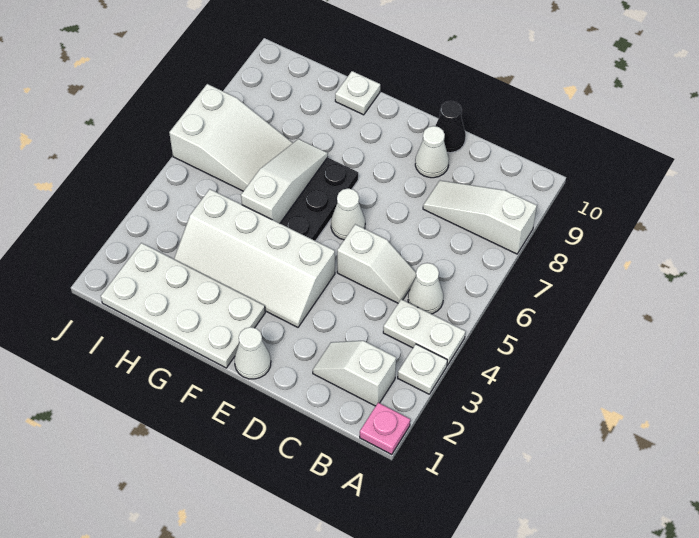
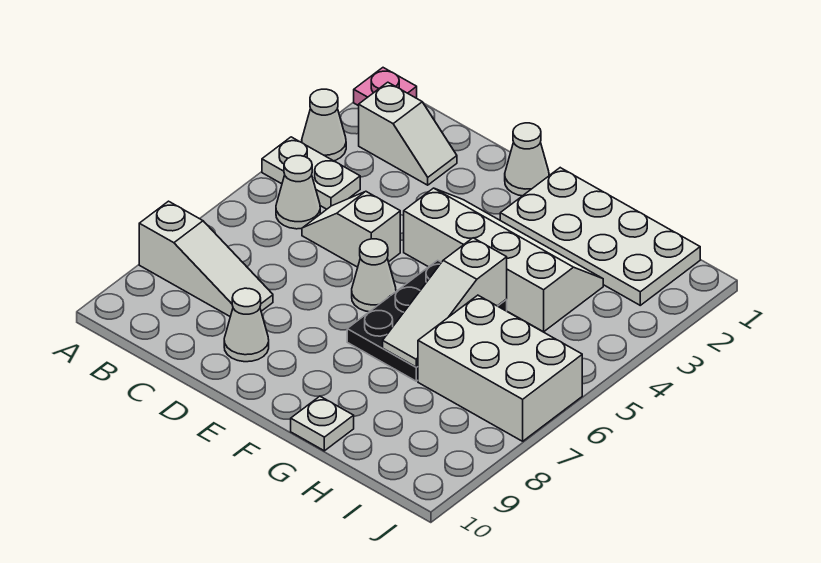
white plate A3 level 1 -> white cone A3 level 1
black cone D10 level 1 -> none
white slope H6:J7 level 1 top J -> white brick H6:J7 level 1

